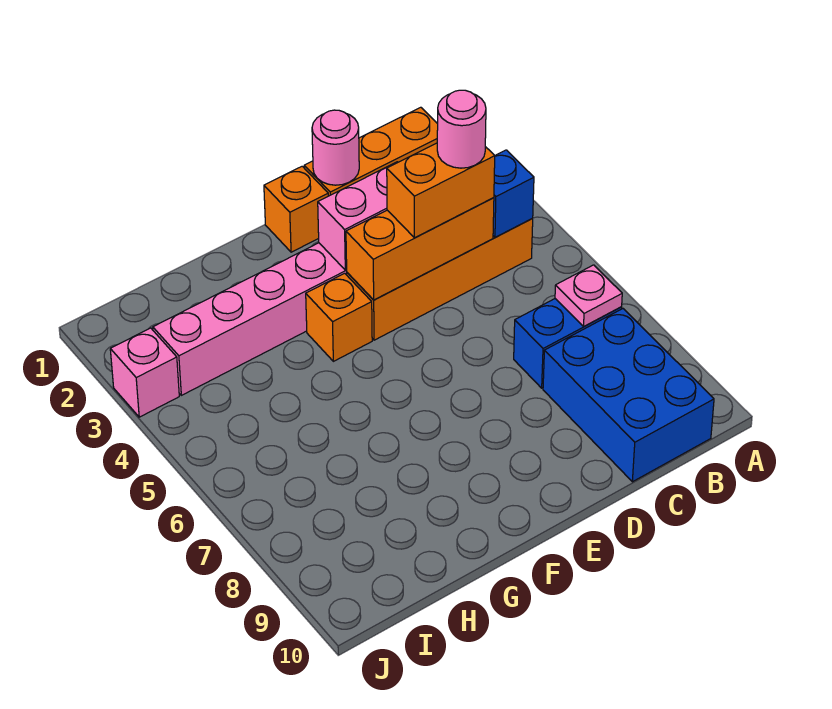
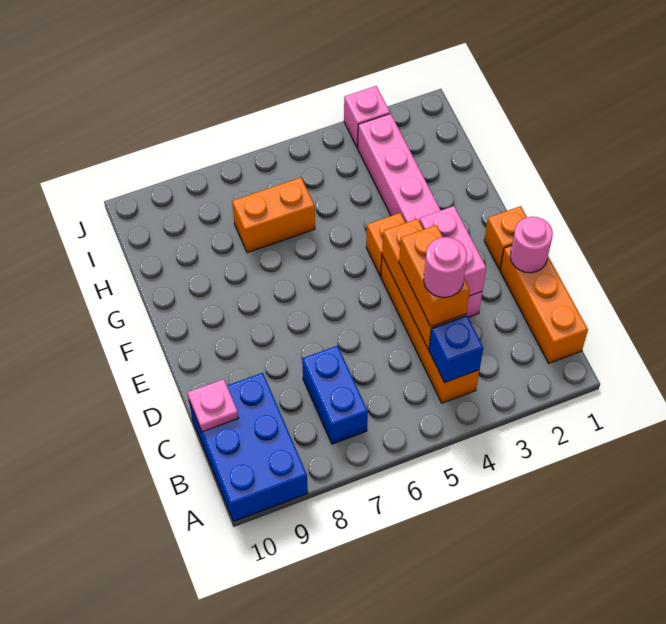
pink plate B7 level 2 -> pink plate C10 level 2
blue brick B8:C10 level 1 -> blue brick A9:C10 level 1
none -> orange brick H6:H7 level 1

